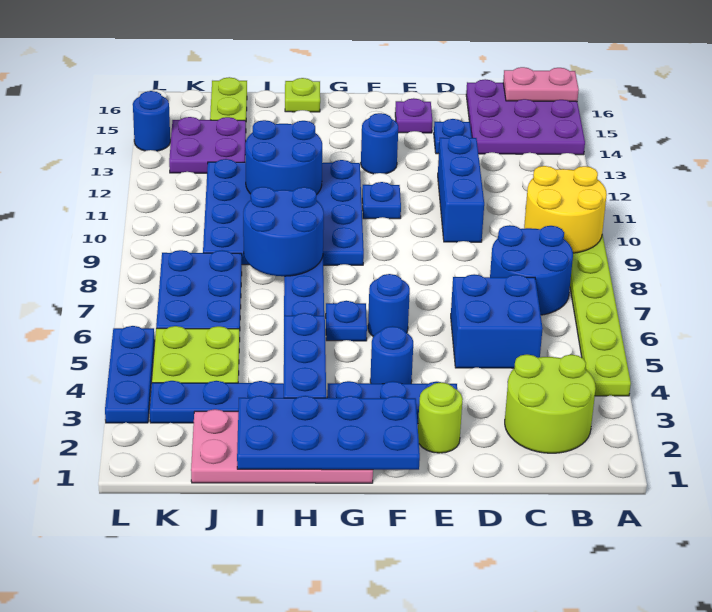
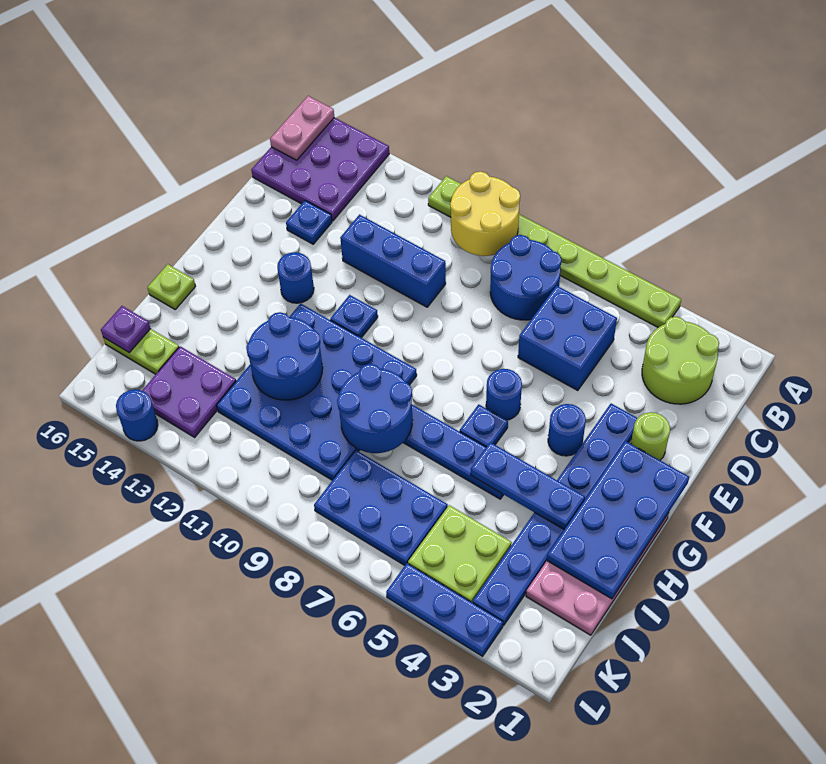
purple plate E15 level 1 -> purple plate J16 level 2

